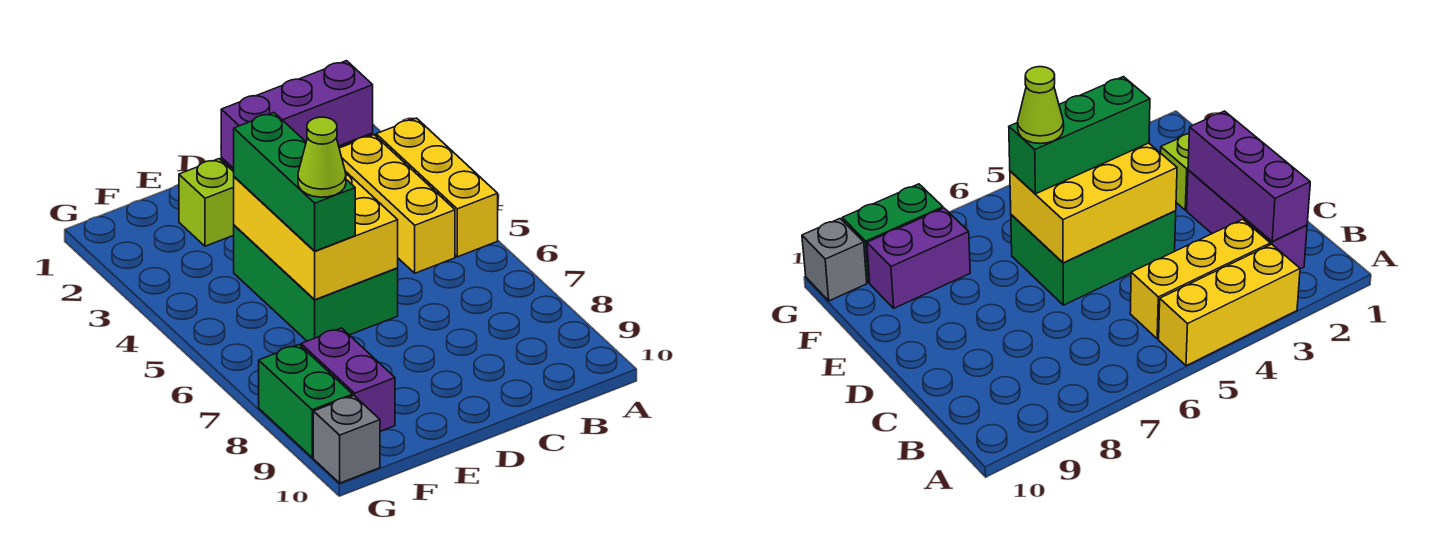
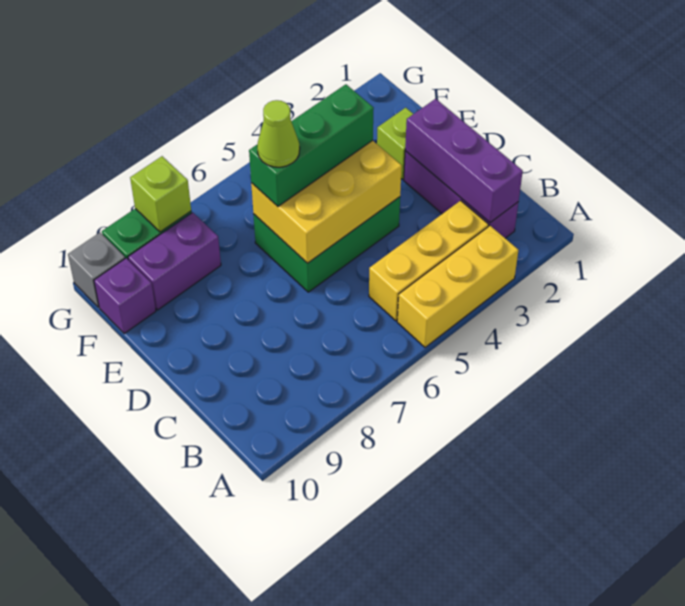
none -> purple brick F10 level 1
none -> lime brick G8 level 2

